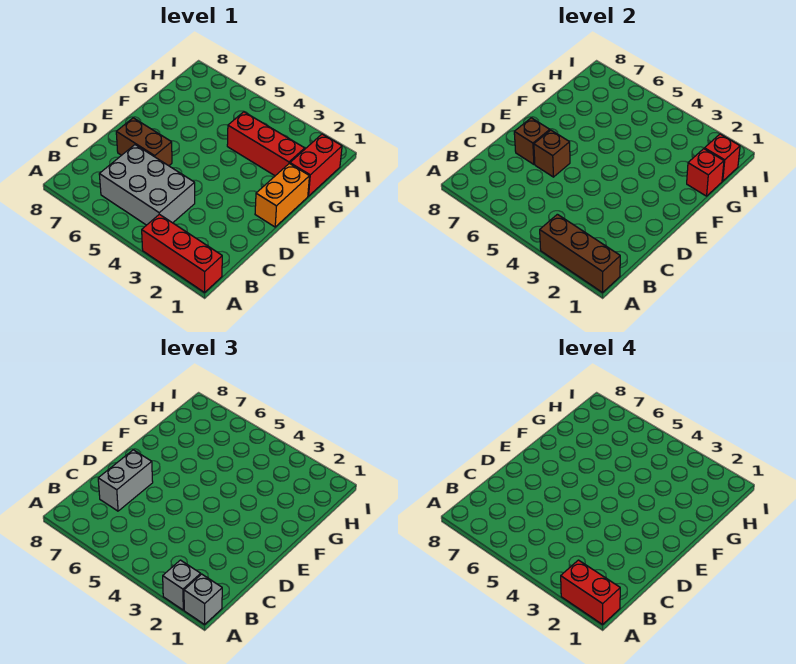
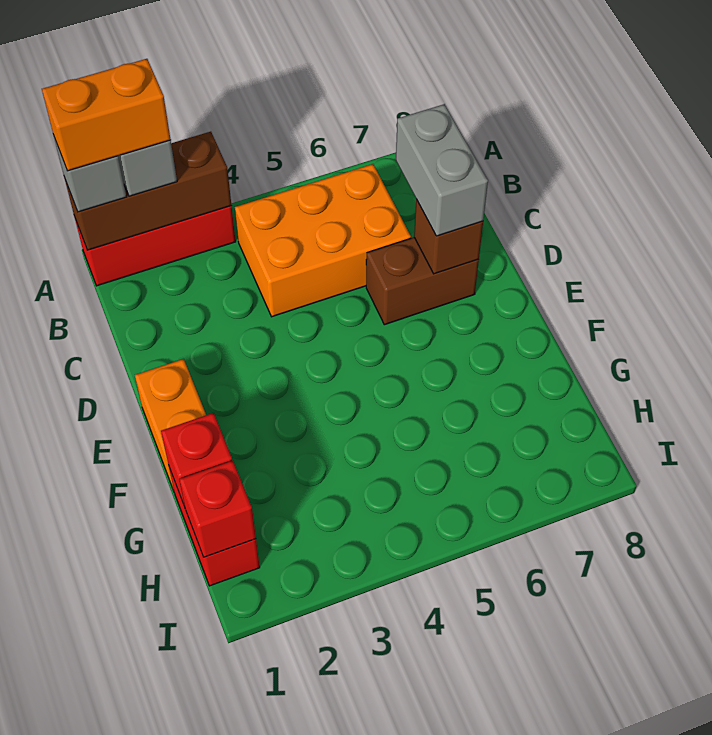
red brick A1:A2 level 4 -> orange brick A1:A2 level 4
grey brick B4:C6 level 1 -> orange brick B4:C6 level 1
brown brick D6 level 2 -> none
red brick G2:G4 level 1 -> none

